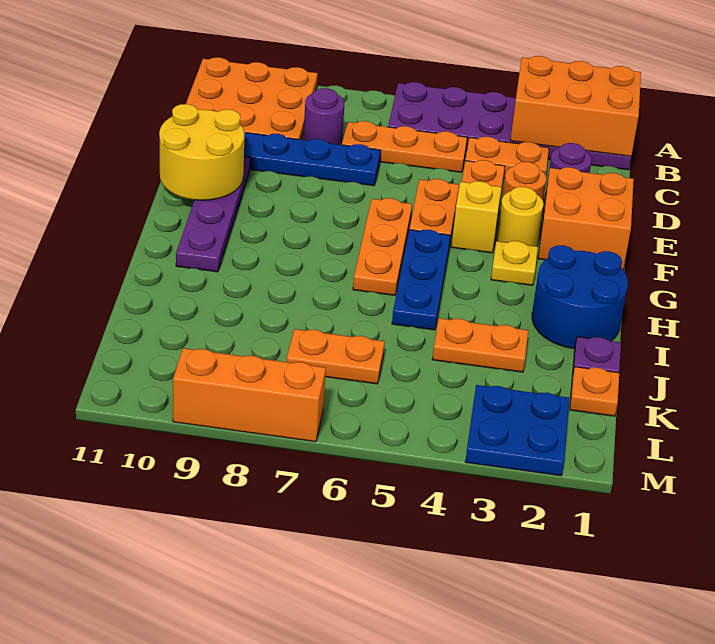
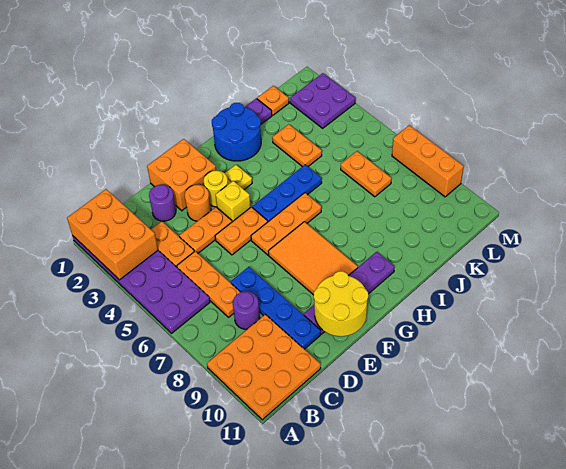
none -> orange tile F7:G9 level 1
blue plate L2:M3 level 1 -> purple plate L2:M3 level 1

